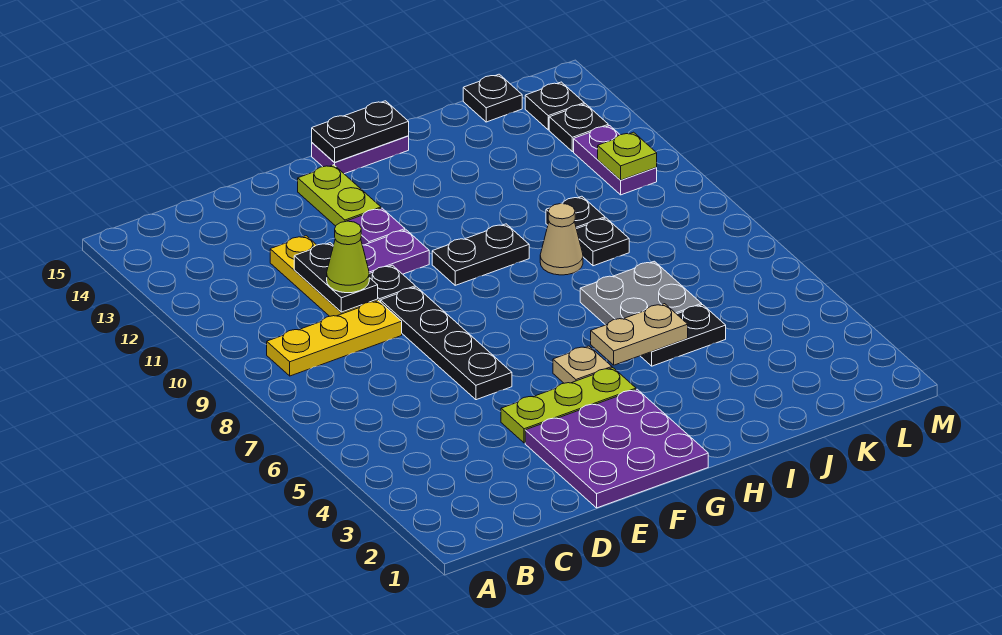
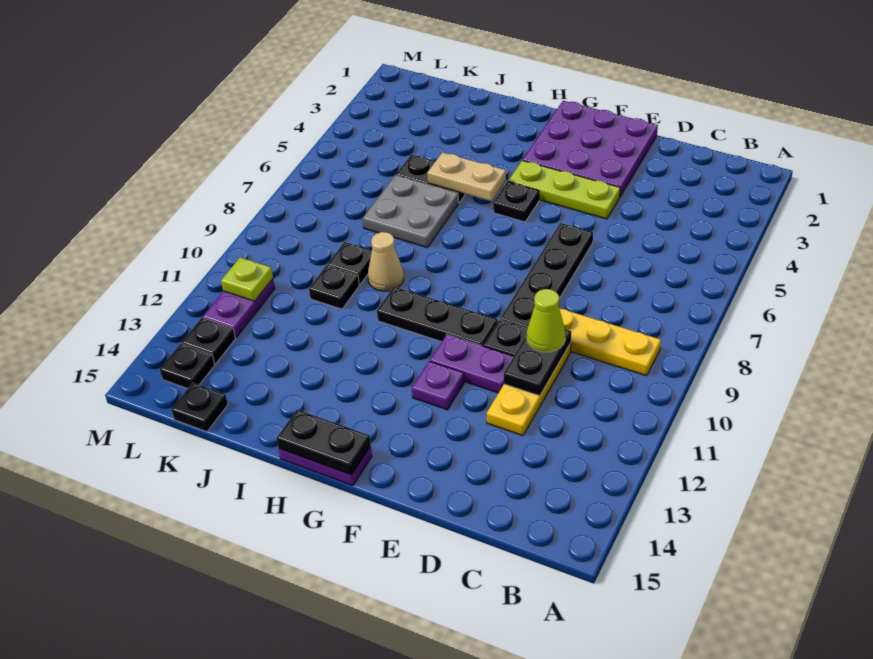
lime plate F13:F14 level 1 -> none
tan plate G5 level 1 -> black plate G5 level 1
black plate G10:H10 level 1 -> black plate F10:H10 level 1

